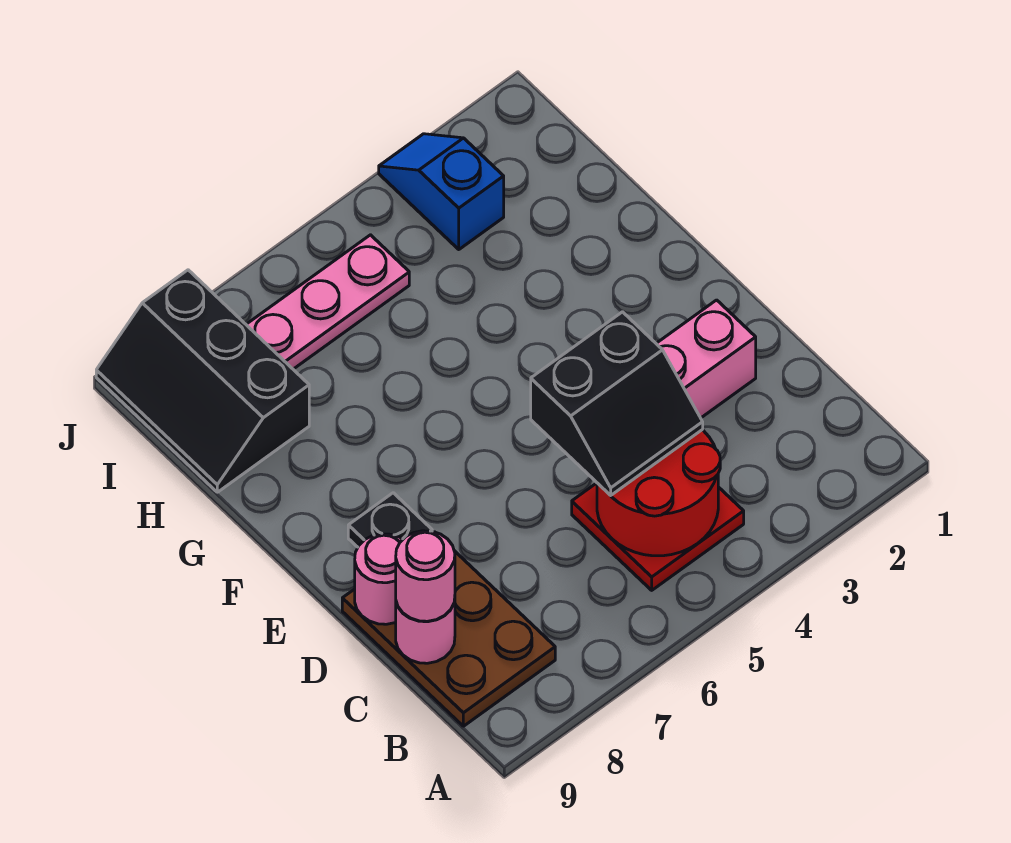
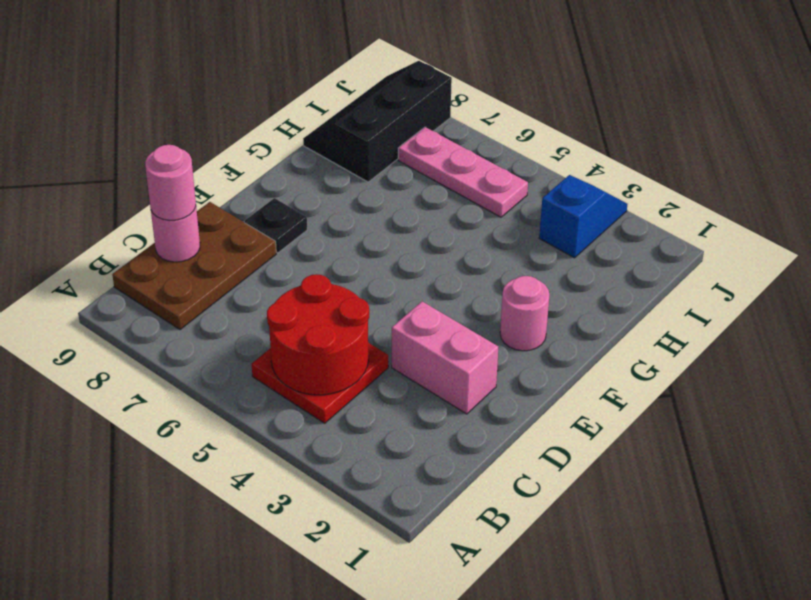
black slope C4:D5 level 3 top D -> none
pink round brick D9 level 2 -> pink round brick F2 level 1

